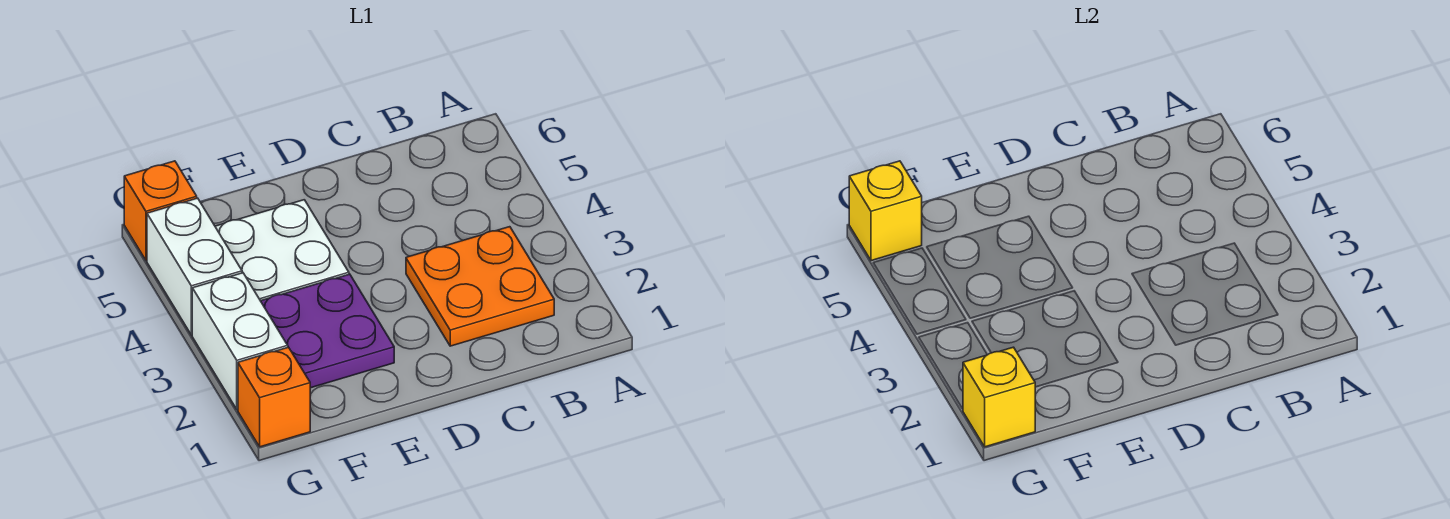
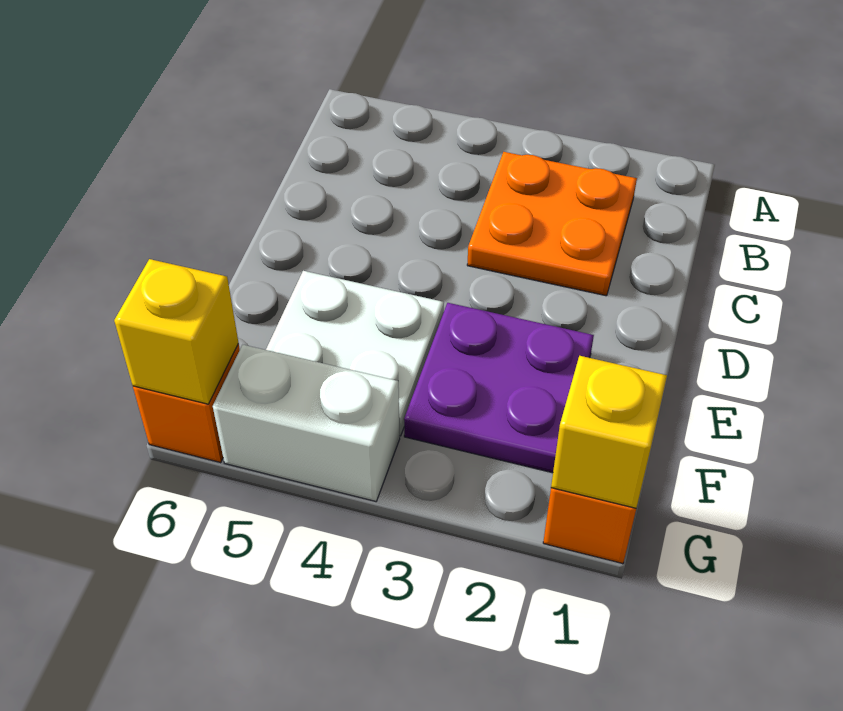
white brick G2:G3 level 1 -> none

